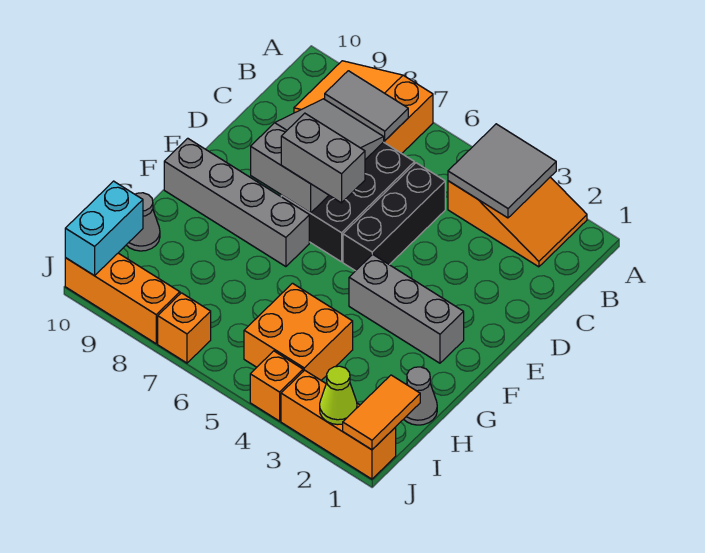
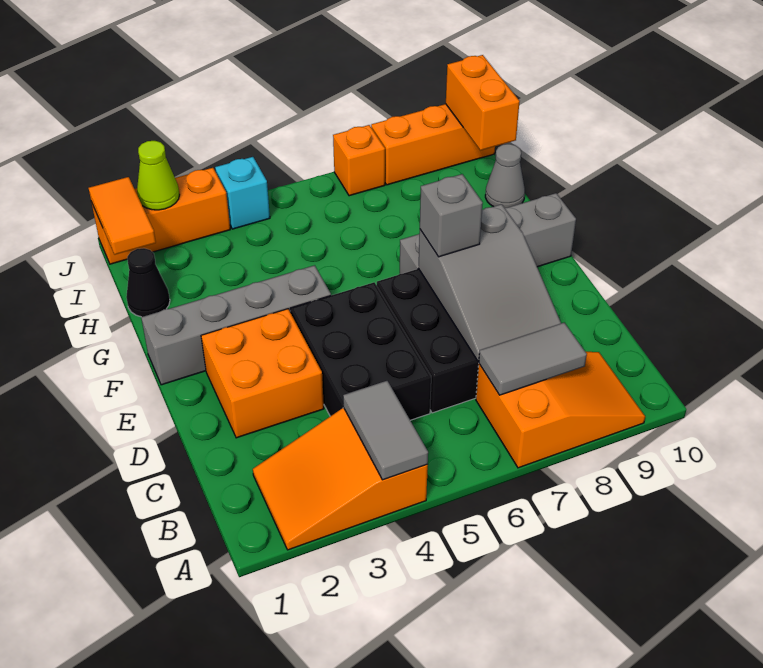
grey tile A3:B4 level 2 -> grey tile A4:B4 level 2
black brick C5:E5 level 1 -> black brick C4:E5 level 1
grey brick E6:E7 level 3 -> grey brick E7 level 3
grey brick F2:F4 level 1 -> grey brick F1:F4 level 1
grey cone H1 level 1 -> black cone H1 level 1
orange brick H4:I5 level 1 -> orange brick D2:E3 level 1
cyan brick I10:J10 level 2 -> orange brick I10:J10 level 2
orange brick J4 level 1 -> cyan brick J4 level 1

